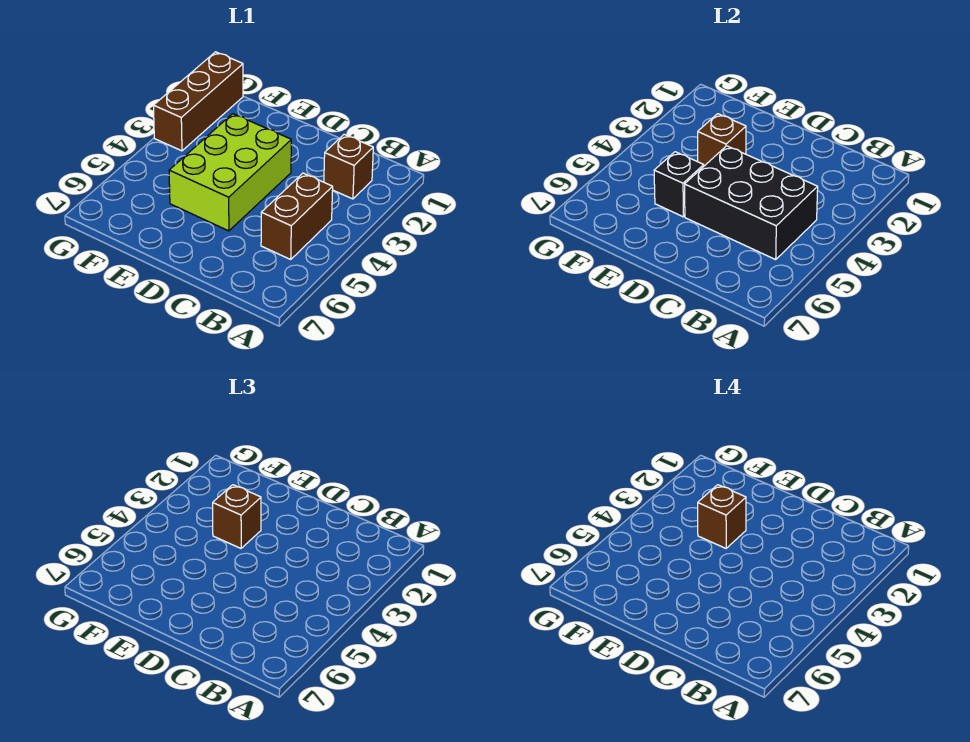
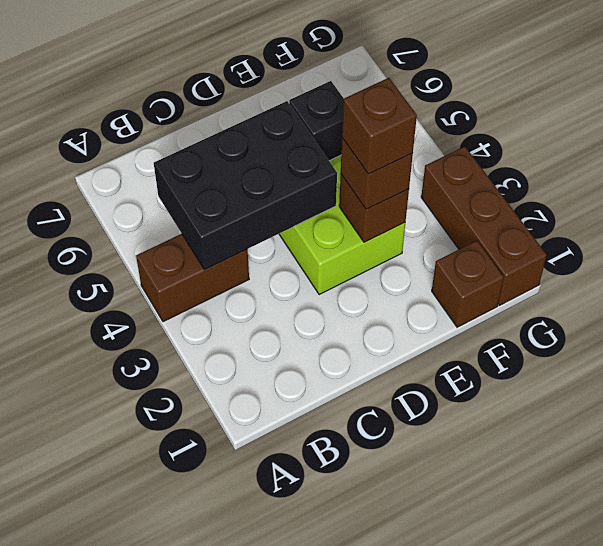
brown brick B2 level 1 -> brown brick F1 level 1
brown brick B4:B5 level 1 -> brown brick A4:B4 level 1

